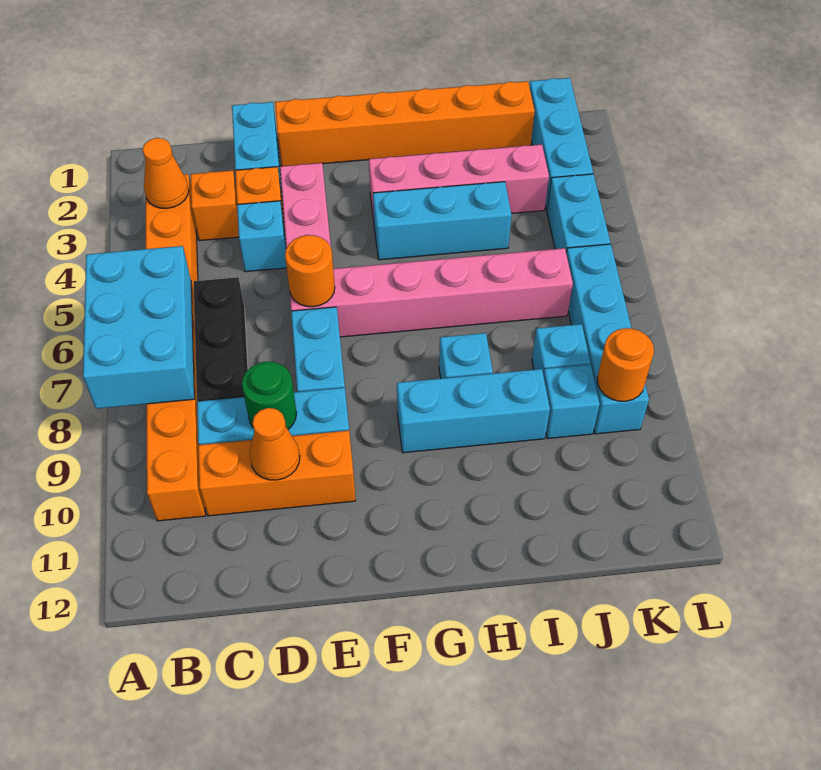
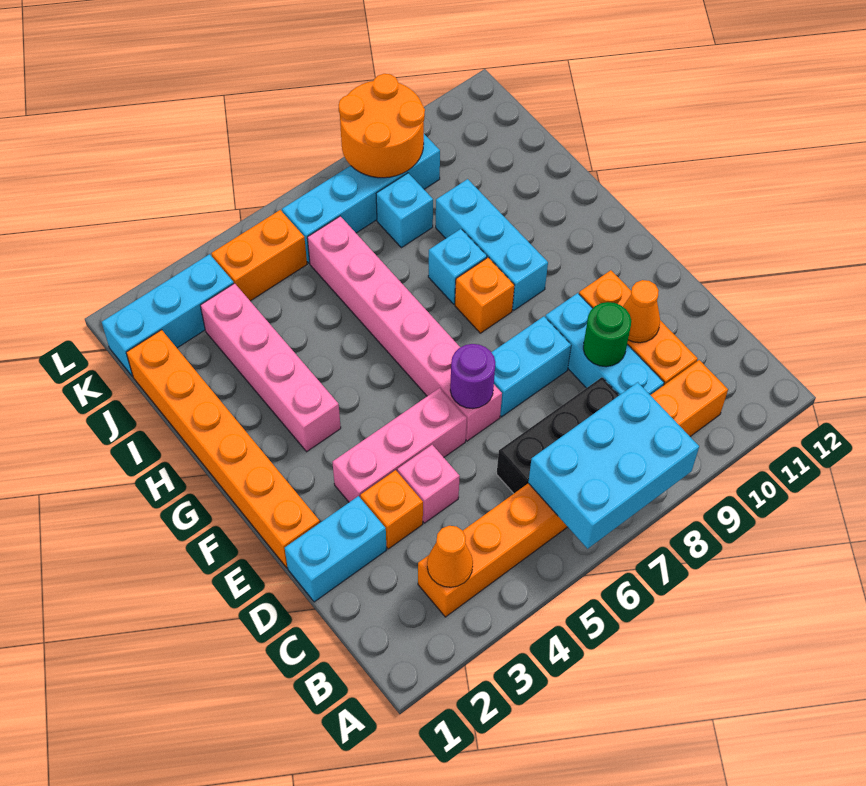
orange brick C3 level 1 -> orange brick G8 level 1
cyan brick D4 level 1 -> pink brick D4 level 1
orange round brick E6 level 2 -> purple round brick E6 level 2
cyan brick G4:I4 level 1 -> none
cyan brick J9 level 1 -> none
cyan brick K4:K5 level 1 -> orange brick K4:K5 level 1
orange round brick K9 level 2 -> orange round brick K8:L9 level 2

